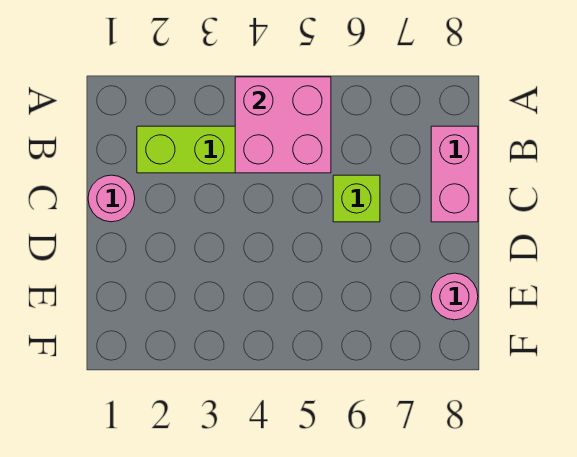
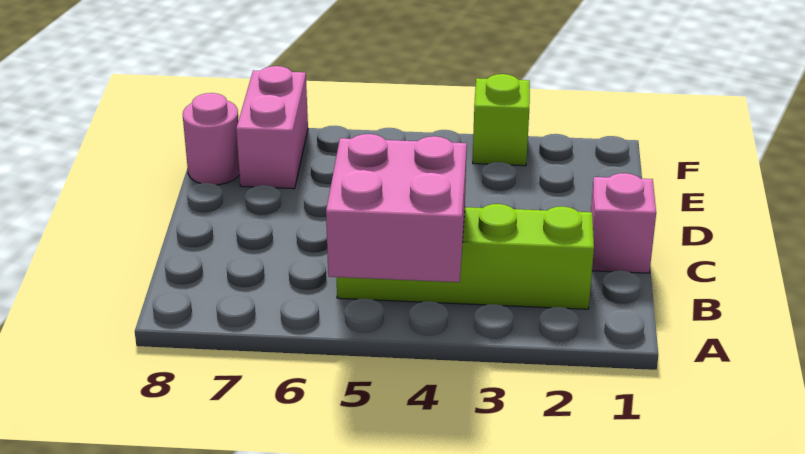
pink brick B8:C8 level 1 -> pink brick E7:F7 level 1
pink round brick C1 level 1 -> pink brick C1 level 1
lime brick C6 level 1 -> lime brick F3 level 1

